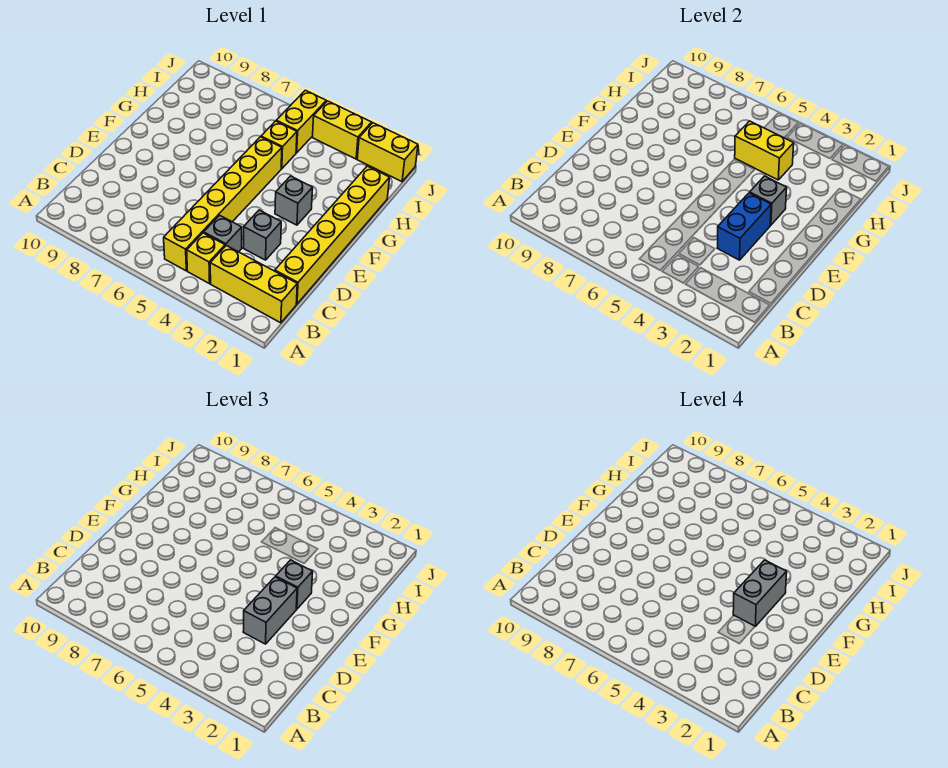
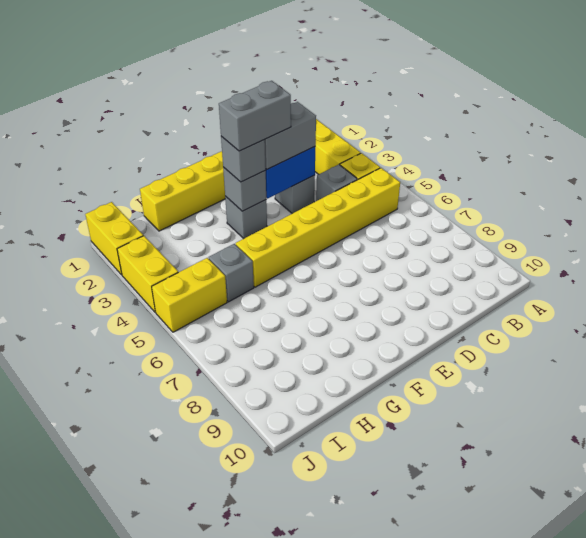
yellow brick H4:H5 level 2 -> none
yellow brick H5 level 1 -> grey brick H5 level 1

